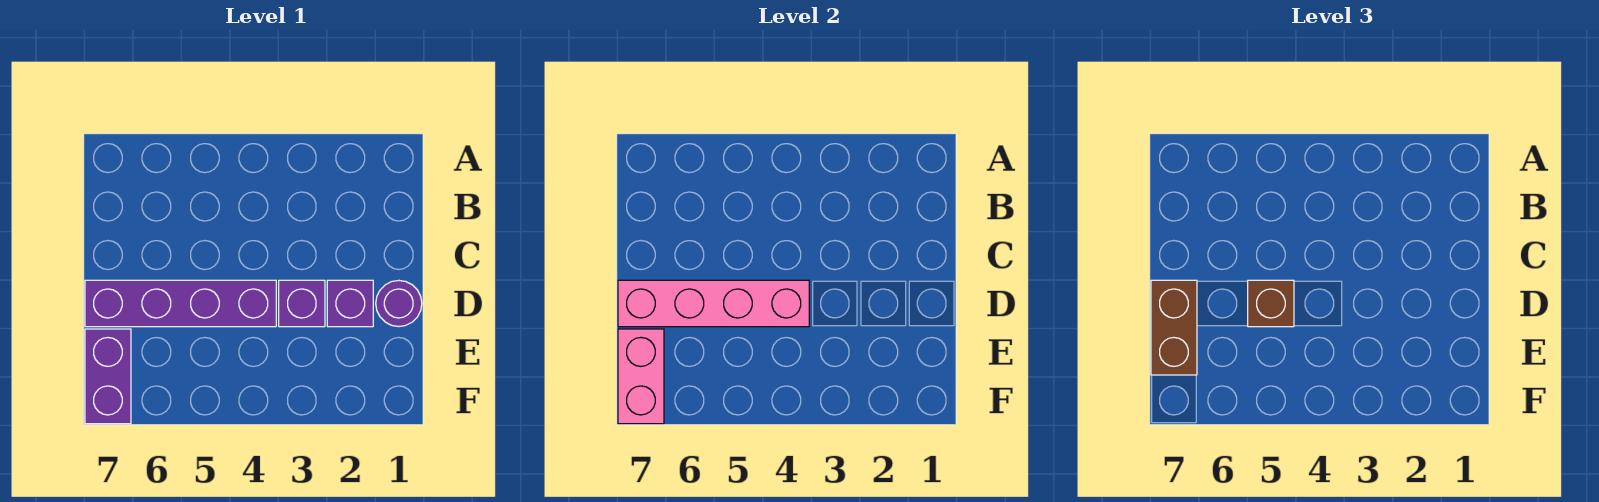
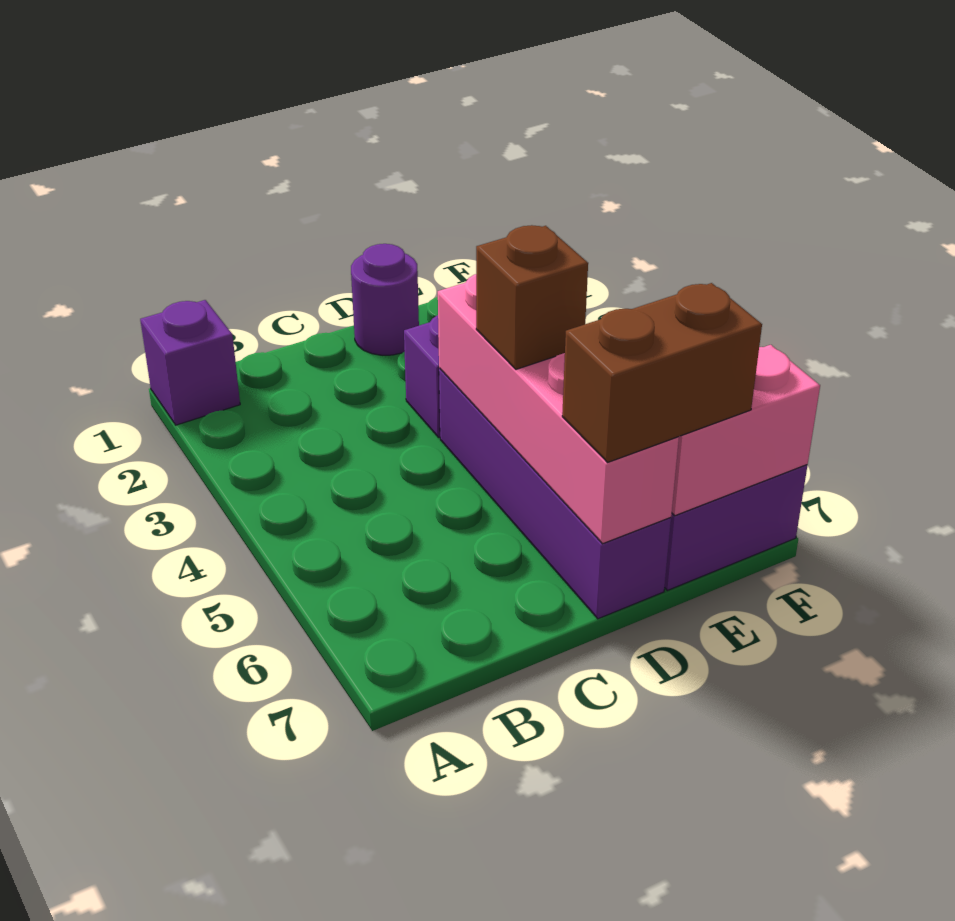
purple brick D2 level 1 -> purple brick A1 level 1

